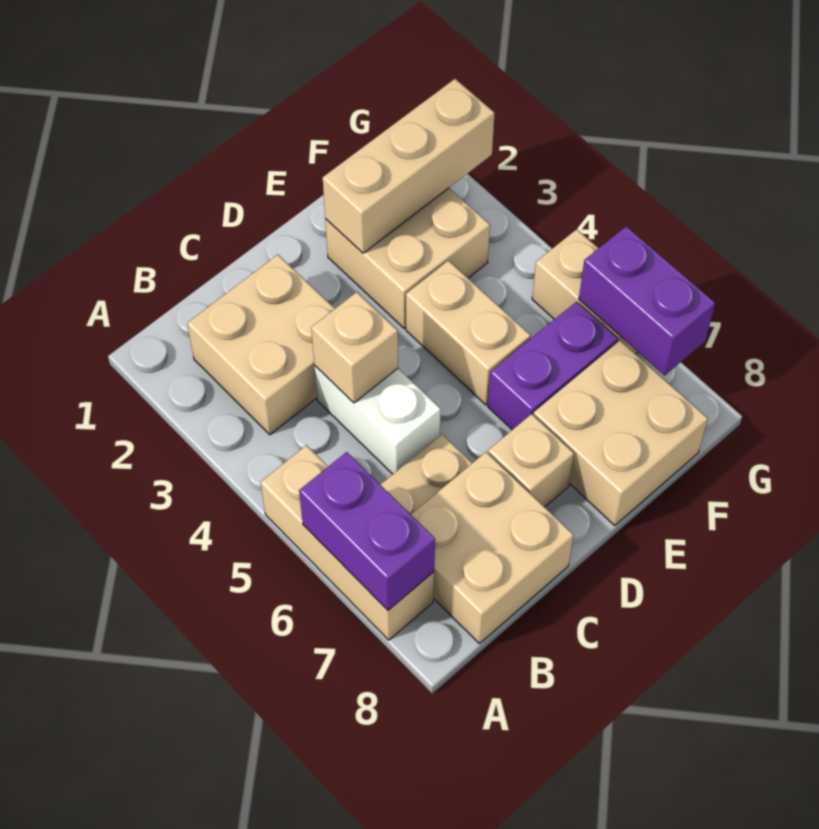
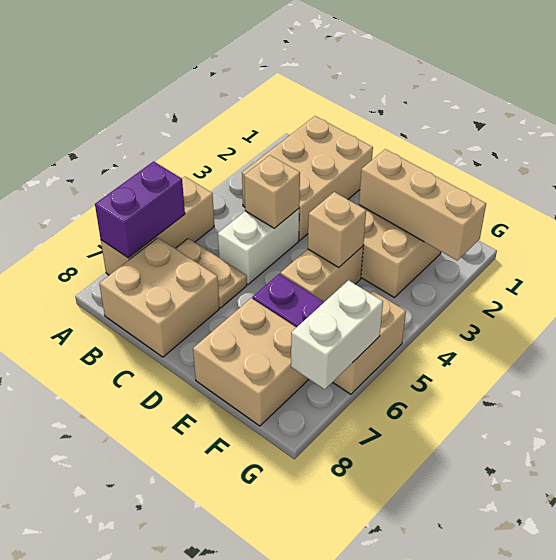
tan brick B2:C3 level 1 -> tan brick B1:C3 level 1
tan brick D7 level 1 -> tan brick E4 level 2
purple brick G6:G7 level 2 -> white brick G6:G7 level 2

